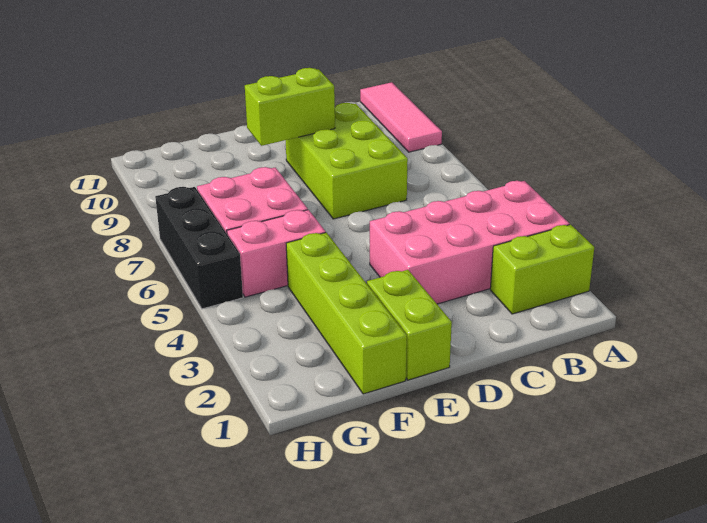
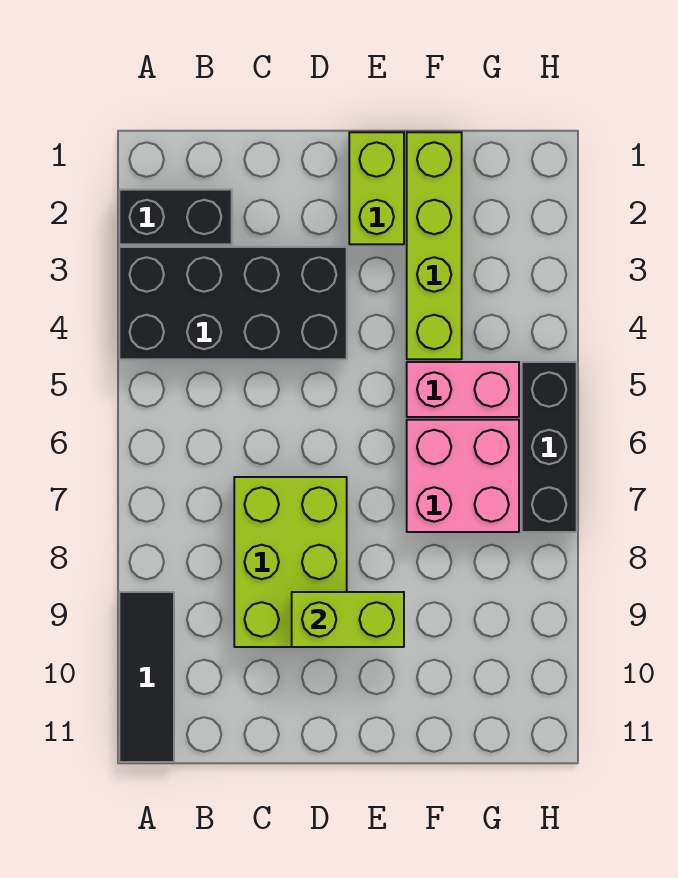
lime brick A2:B2 level 1 -> black brick A2:B2 level 1
pink brick A3:D4 level 1 -> black brick A3:D4 level 1
pink tile A9:A11 level 1 -> black tile A9:A11 level 1

